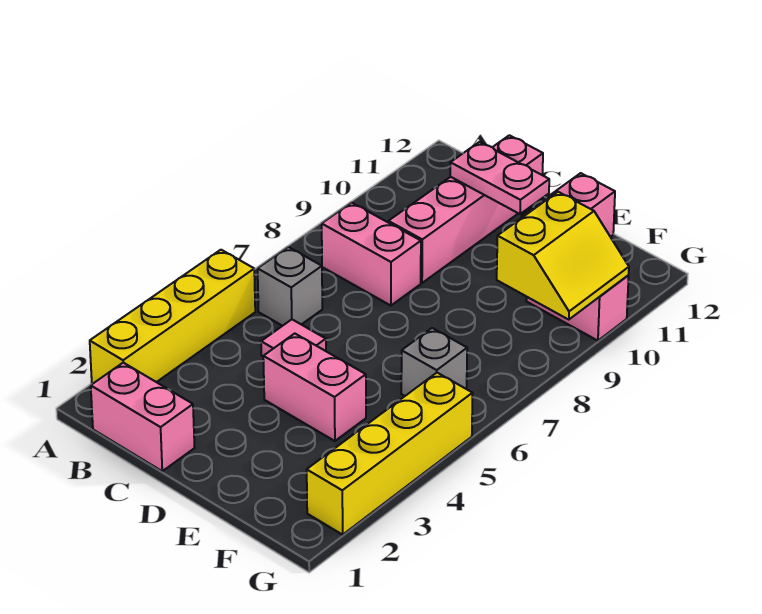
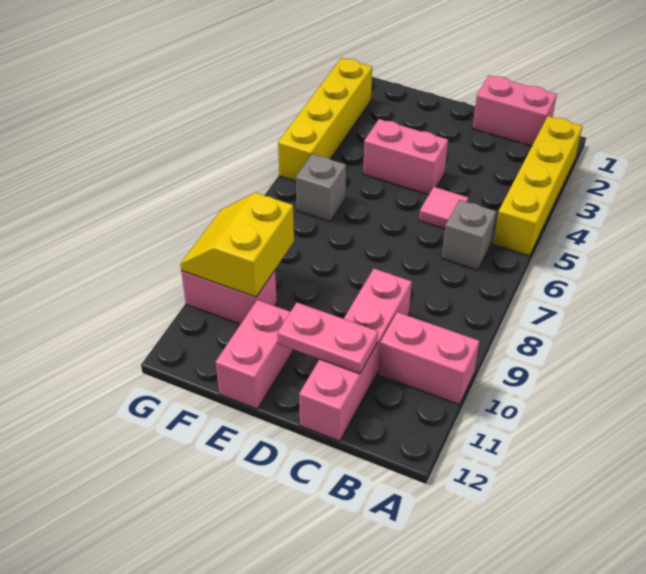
pink brick B8:C8 level 1 -> pink brick A10:B10 level 1

